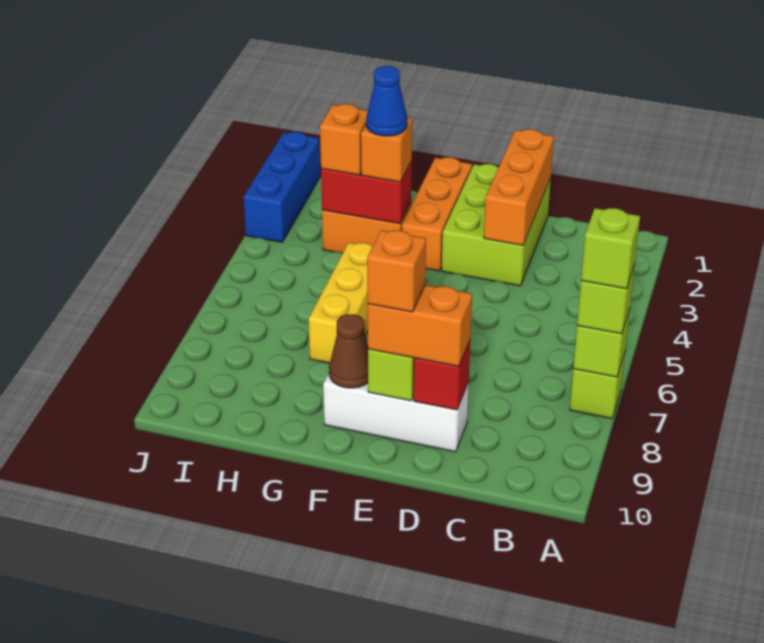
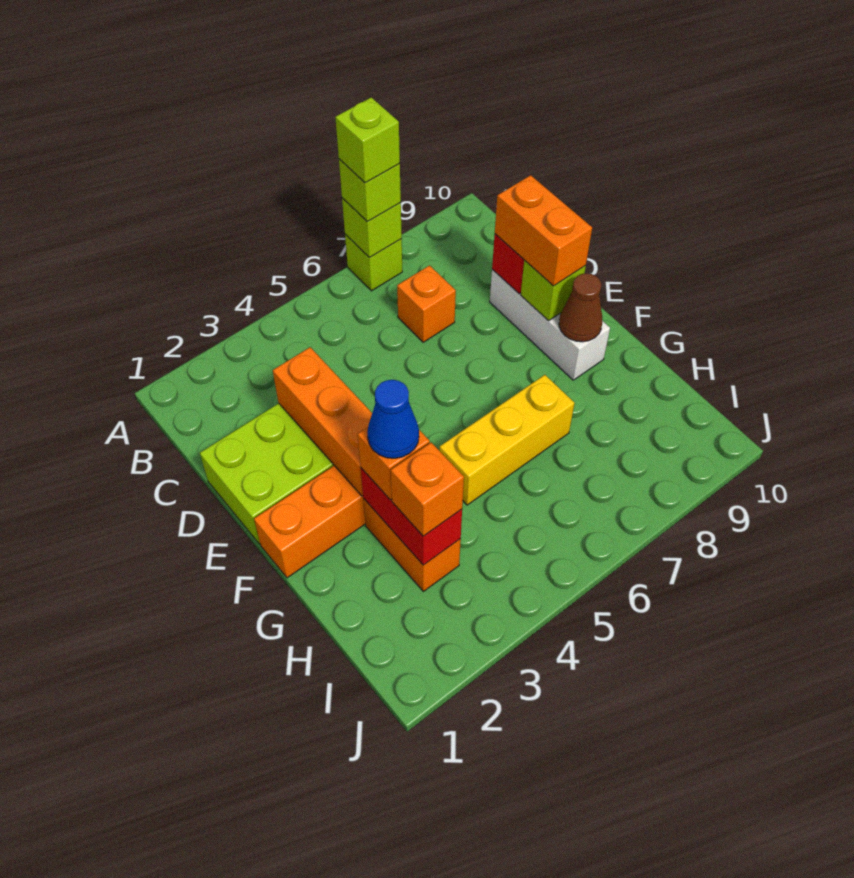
orange brick D1:D3 level 2 -> orange brick D3:F3 level 2
orange brick E9 level 4 -> orange brick C7 level 1
blue brick J1:J3 level 1 -> none

